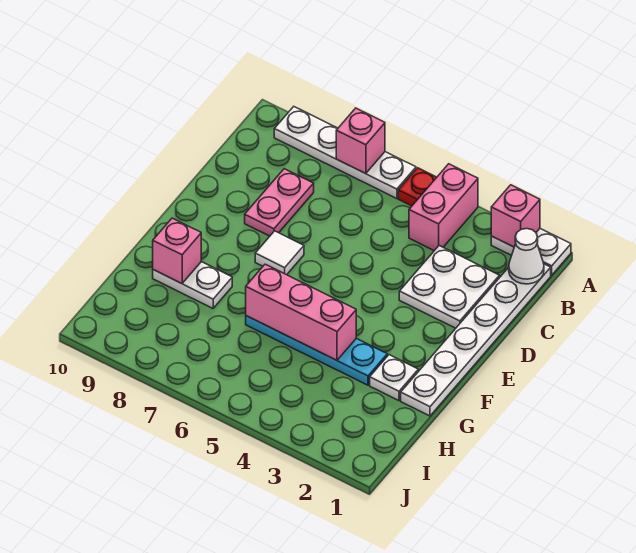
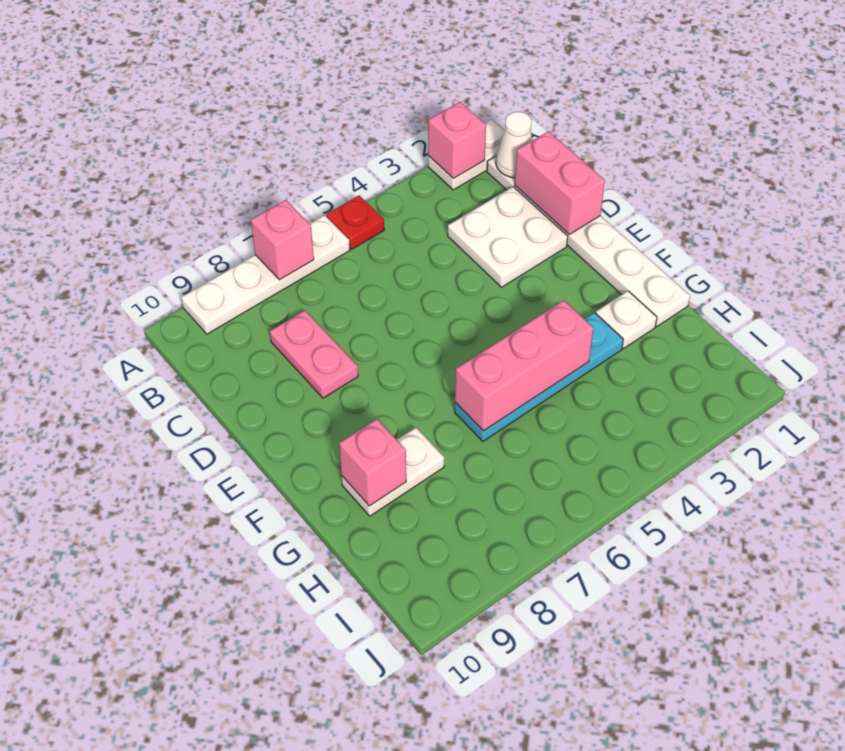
pink brick A4:B4 level 1 -> pink brick C1:D1 level 2
white tile E7 level 1 -> none

